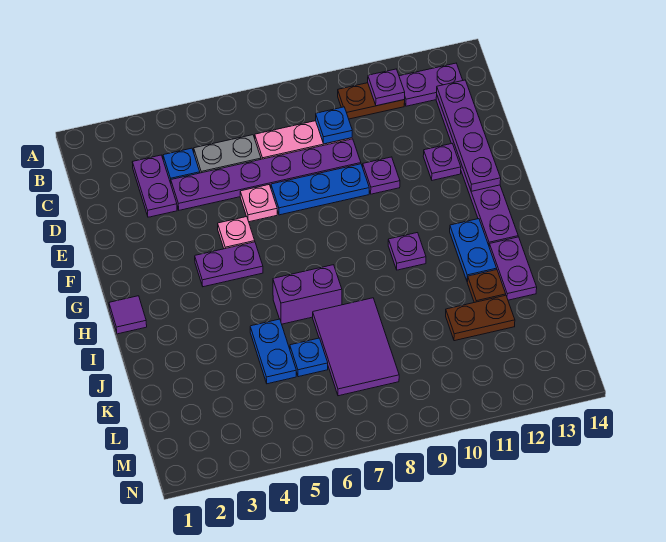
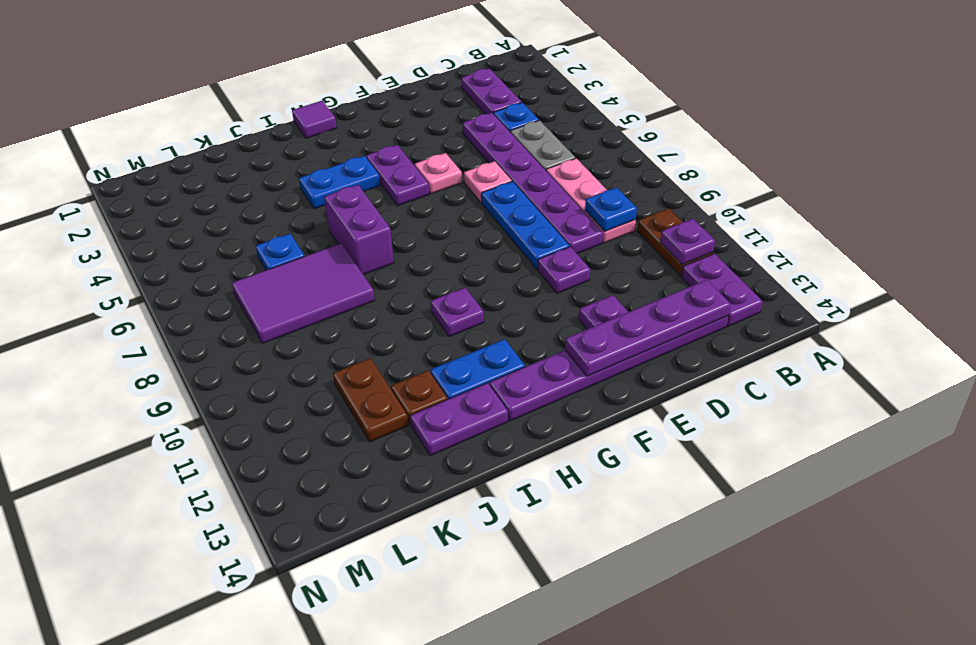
purple plate C3:D3 level 1 -> purple plate C2:C3 level 1
blue plate J5:K5 level 1 -> blue plate H4:I4 level 1

